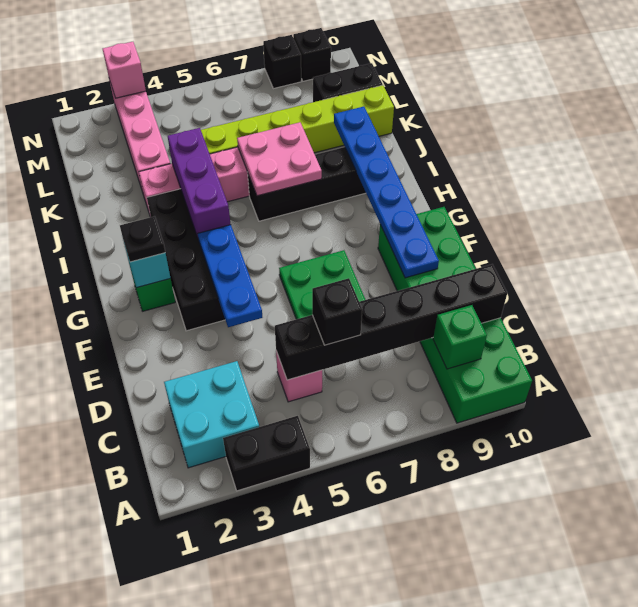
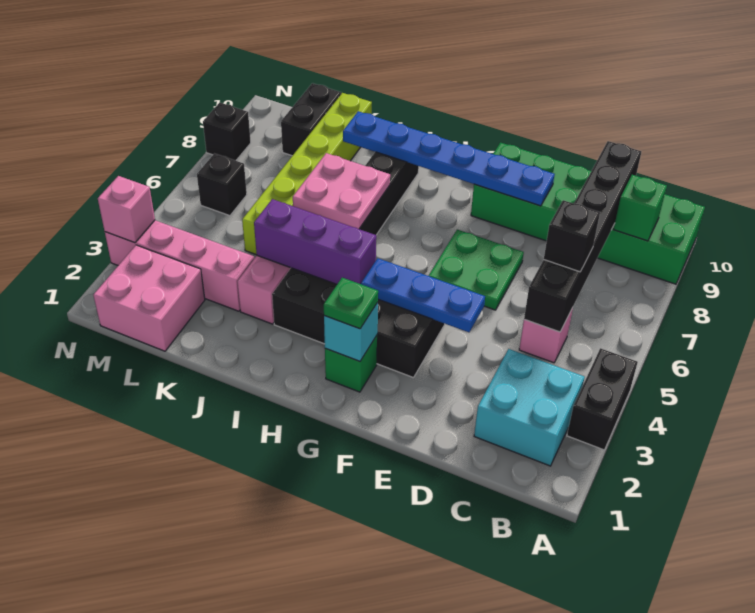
black plate G2 level 3 -> green plate G2 level 3
none -> pink brick L1:M2 level 1
black brick N9 level 1 -> black brick M6 level 1

